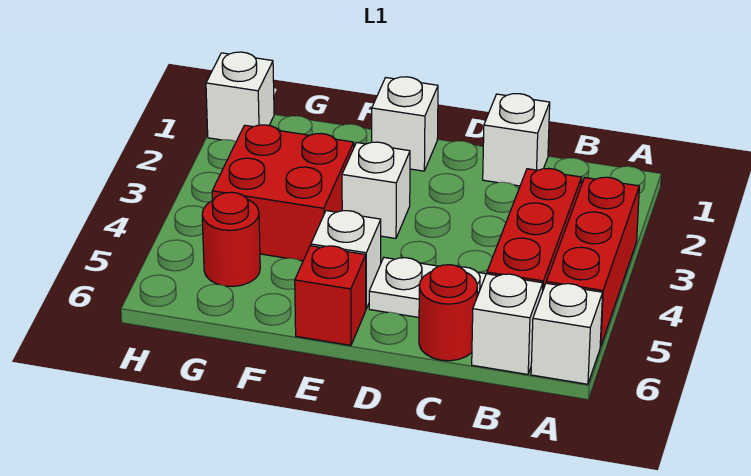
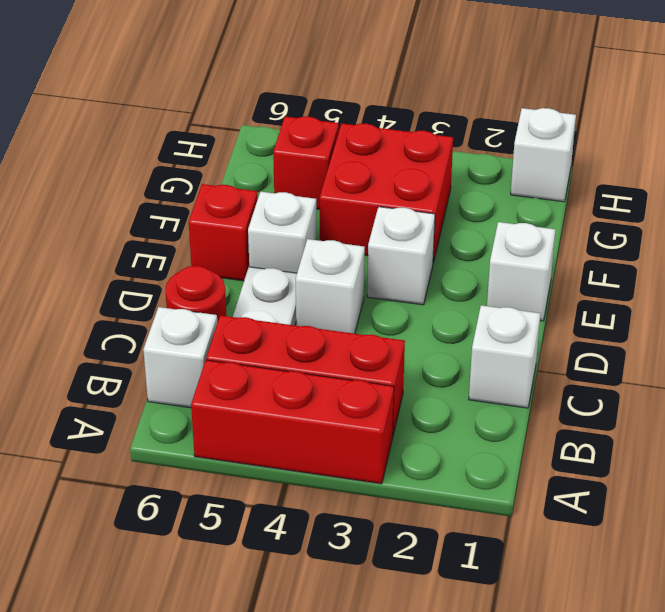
white brick A6 level 1 -> white brick D4 level 1
red round brick G5 level 1 -> red brick G5 level 1

